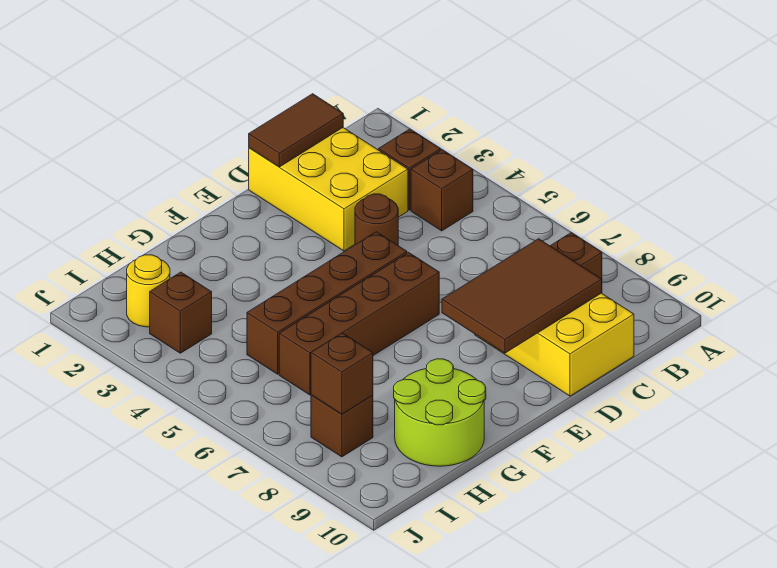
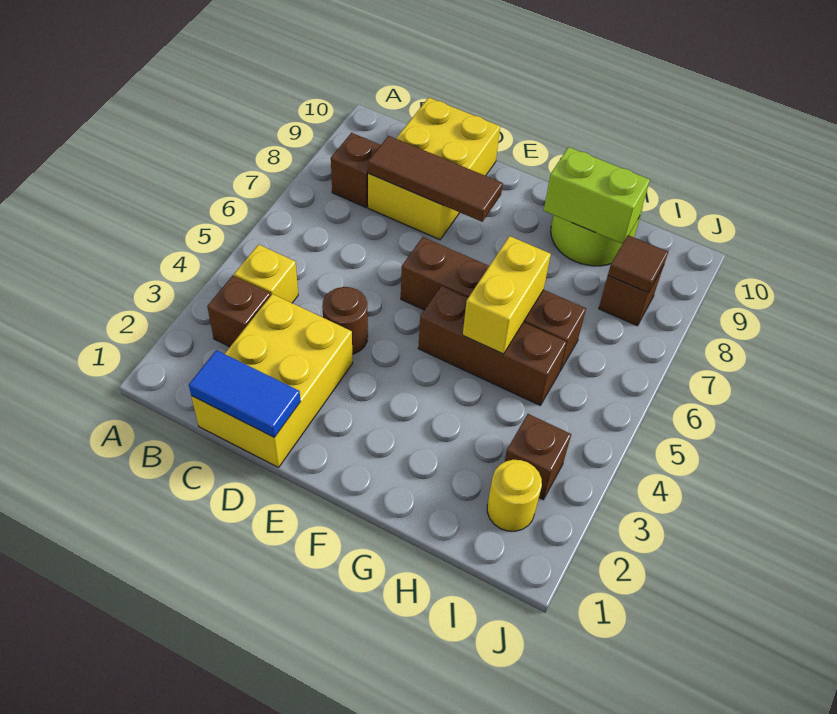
brown brick B4 level 1 -> yellow brick B4 level 1
brown tile C1:D1 level 2 -> blue tile C1:D1 level 2
brown tile C8:E9 level 2 -> brown tile C8:E8 level 2
brown brick E5:H5 level 1 -> brown brick F5:H5 level 1
none -> yellow brick G5:G6 level 2
none -> lime brick G9:H9 level 2
brown brick I8 level 2 -> brown tile I8 level 2

